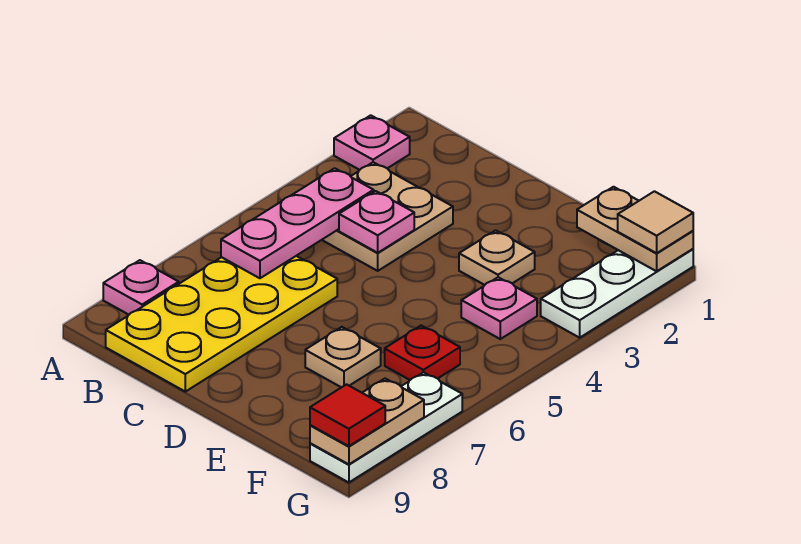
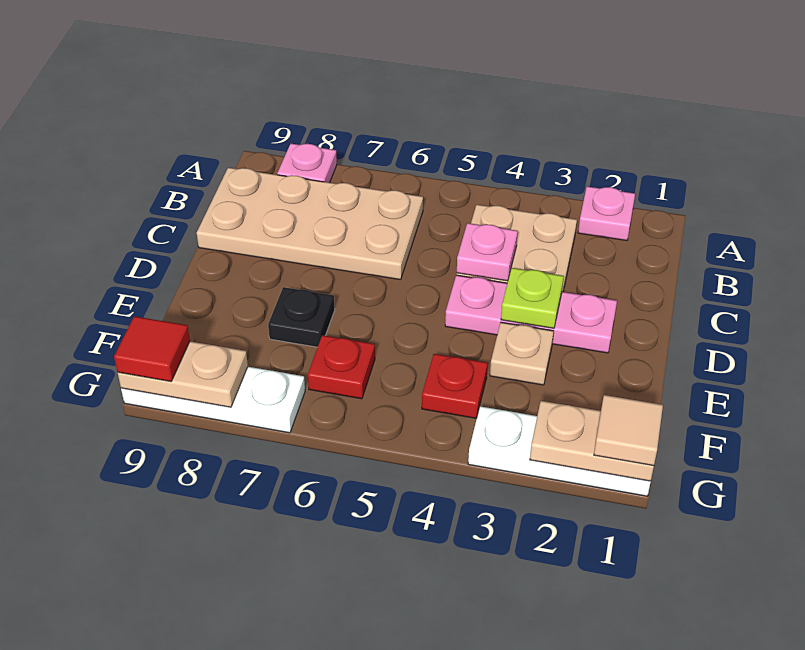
pink plate B4:B6 level 2 -> pink plate D2:D4 level 1
yellow plate B6:C9 level 1 -> tan plate B6:C9 level 1
none -> lime plate D3 level 2
tan plate E7 level 1 -> black plate E7 level 1
tan plate F1:G1 level 2 -> tan plate G1:G2 level 2
pink plate F4 level 1 -> red plate F4 level 1

